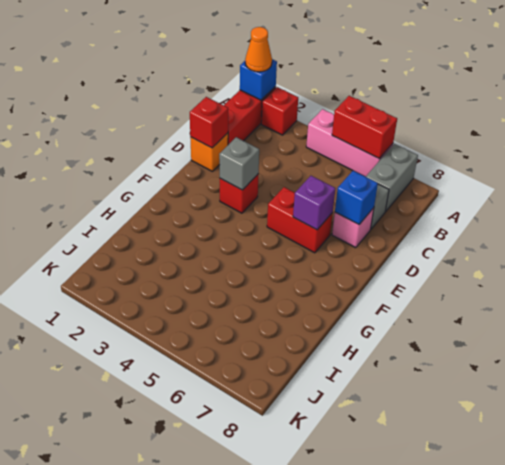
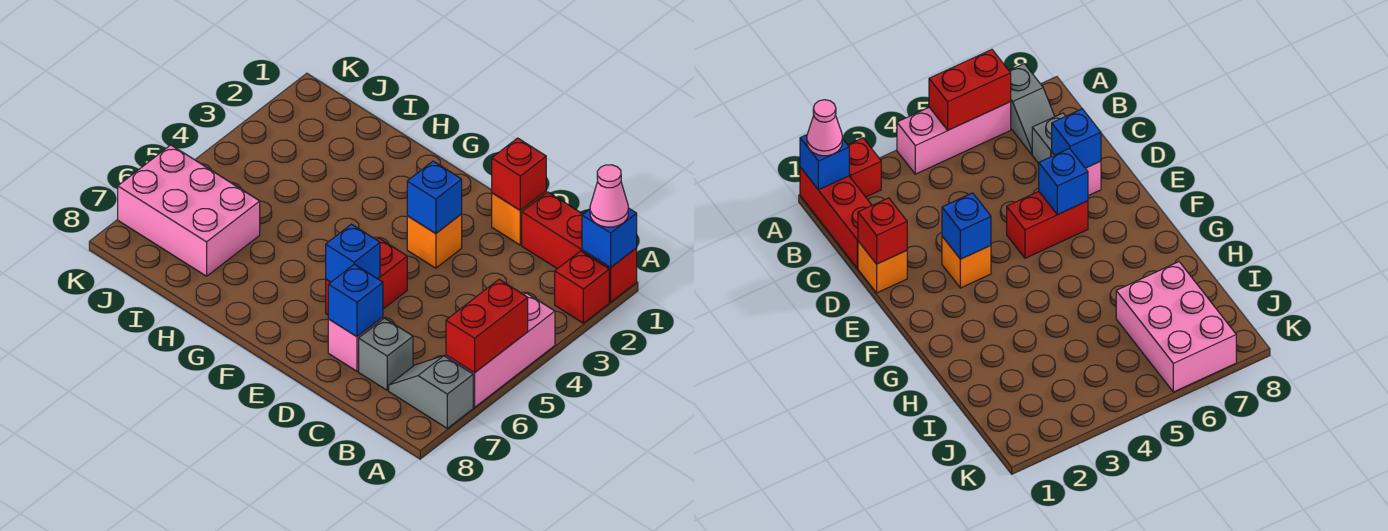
orange cone A1 level 3 -> pink cone A1 level 3
grey brick A7:B7 level 1 -> grey slope A7:B7 level 1 top A
red brick E3 level 1 -> orange brick E3 level 1
grey brick E3 level 2 -> blue brick E3 level 2
purple brick E6 level 2 -> blue brick E6 level 2
none -> pink brick I6:K7 level 1

